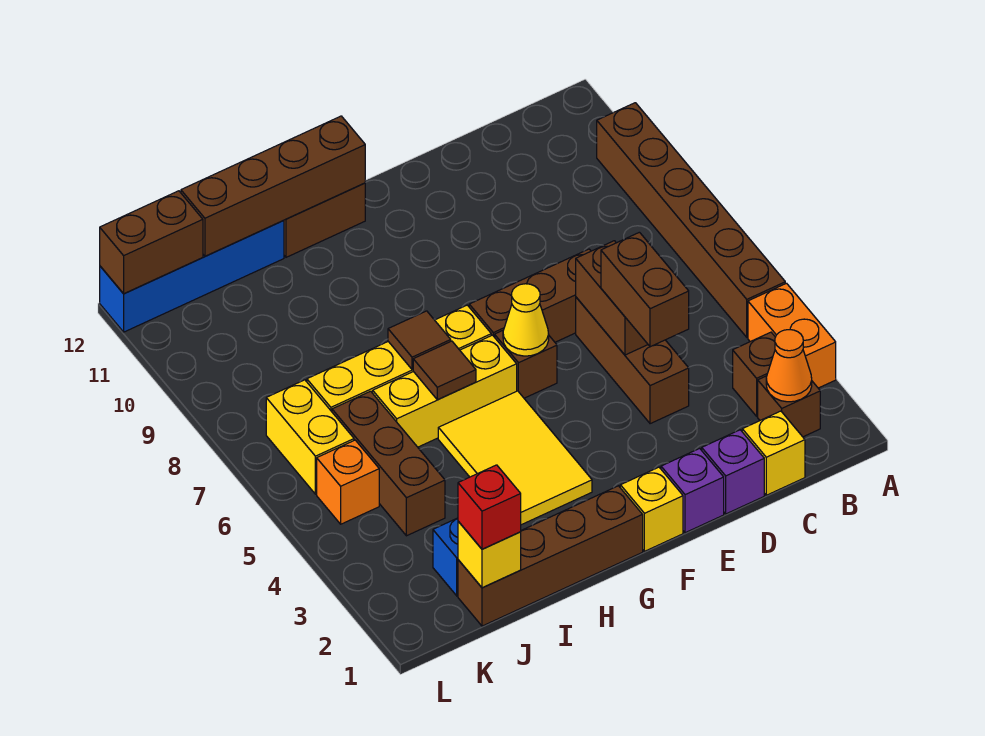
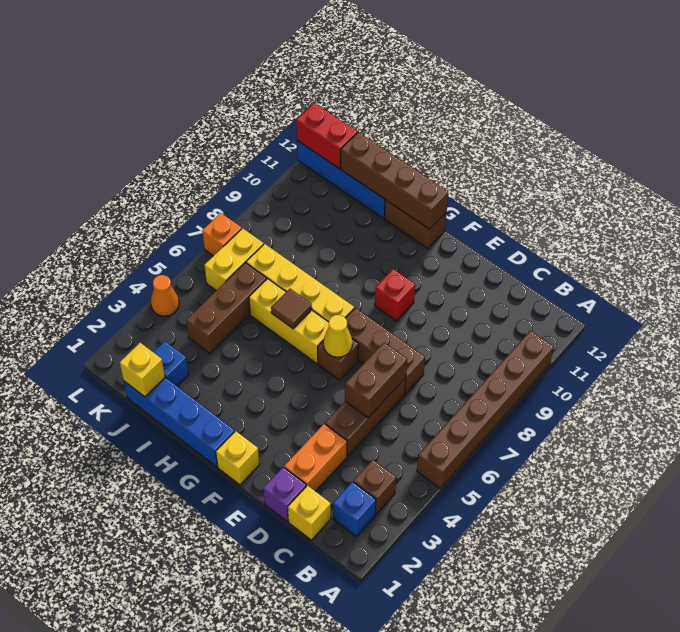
orange brick A3:A4 level 1 -> orange brick D2:D3 level 1
brown brick B2 level 1 -> blue brick B2 level 1
orange cone B2 level 2 -> orange cone L4 level 1
brown brick D4:D5 level 3 -> none
purple brick E1 level 1 -> none
brown brick G1:J1 level 1 -> blue brick G1:J1 level 1
yellow tile G3:H5 level 1 -> none
brown tile H7 level 2 -> none
red brick J1 level 3 -> red brick F9 level 1
orange brick K5 level 1 -> orange brick L7 level 1
brown brick K12:L12 level 2 -> red brick K12:L12 level 2

